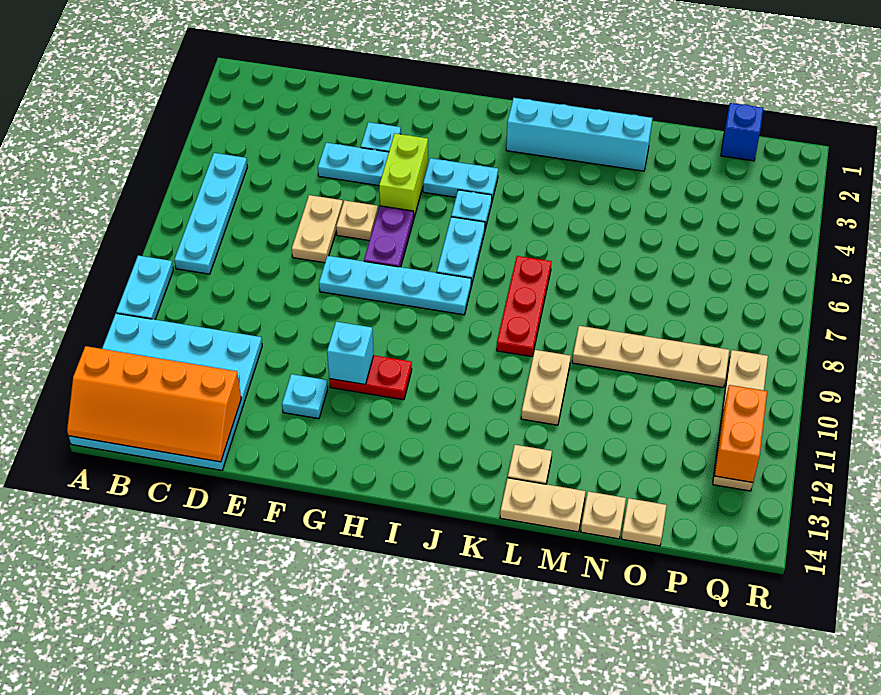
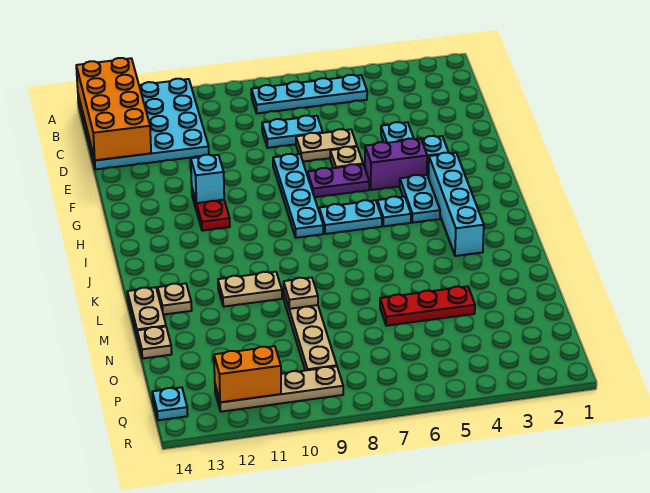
cyan plate A9:A10 level 1 -> cyan plate D7:D8 level 1
orange slope A13:D14 level 2 top 13 -> orange brick A13:D14 level 2
cyan plate F12 level 1 -> cyan plate Q14 level 1
lime brick G4:G5 level 1 -> purple brick G4:G5 level 1
cyan brick J2:M2 level 1 -> cyan brick H3:K3 level 1
red plate K7:K9 level 1 -> red plate N4:N6 level 1
tan plate O14 level 1 -> tan plate M9 level 2
blue brick P1 level 1 -> none

